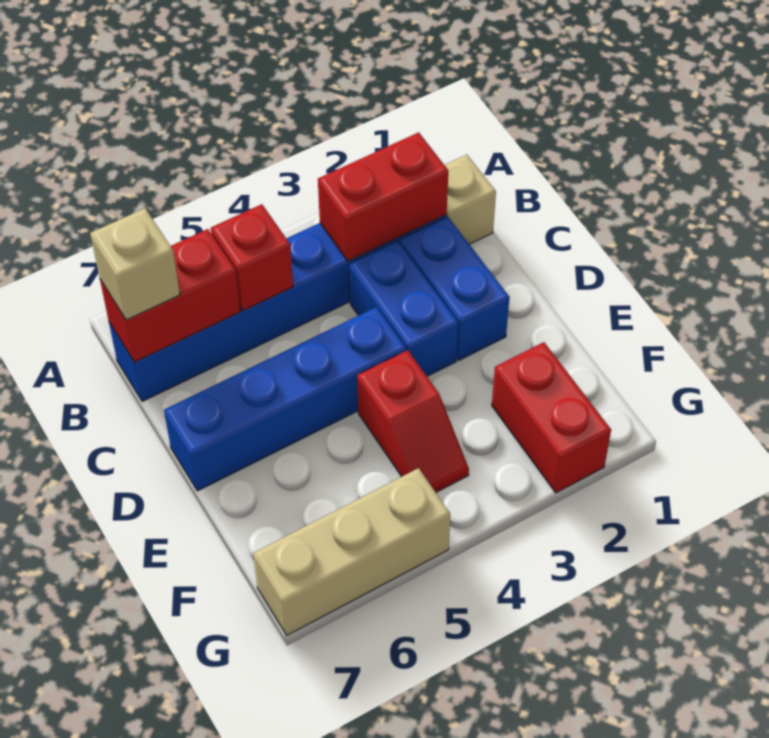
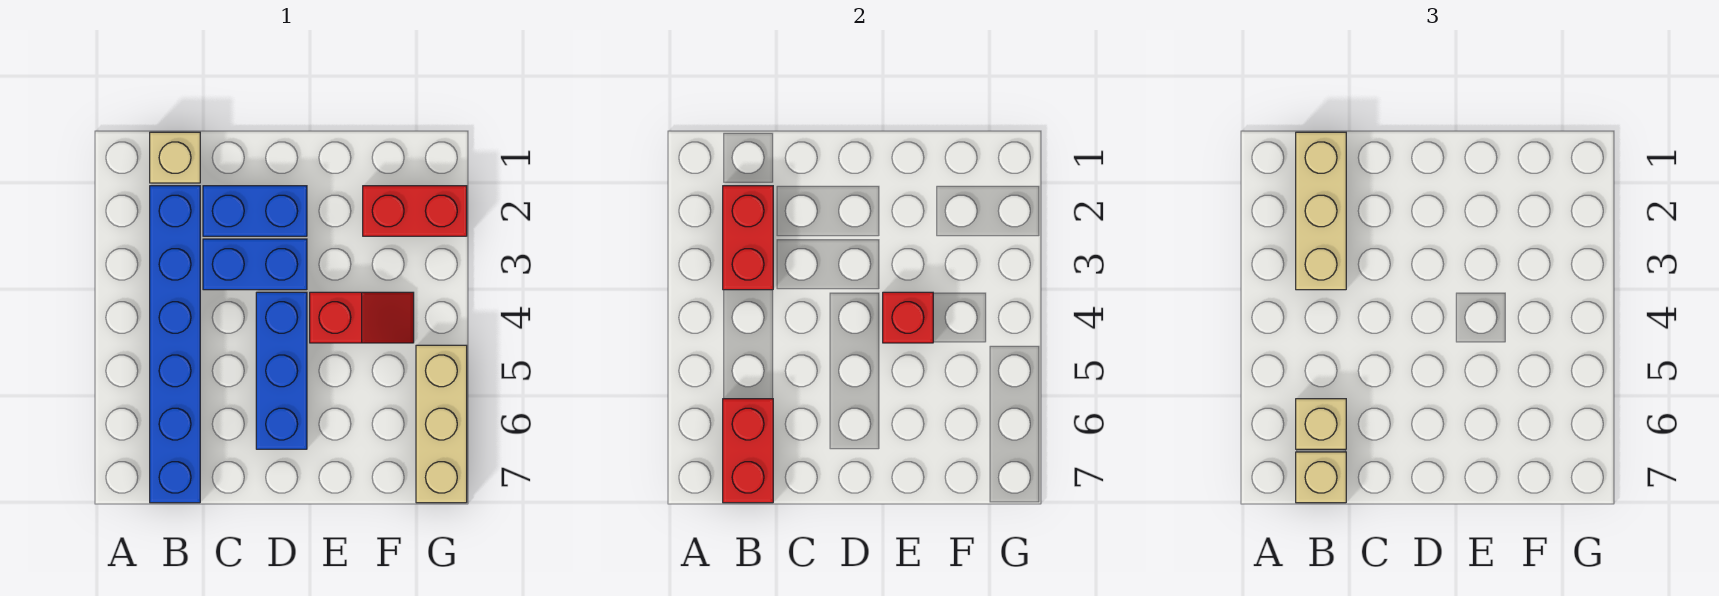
none -> tan brick B1:B3 level 3
red brick B5 level 2 -> red brick E4 level 2
none -> tan brick B6 level 3
blue brick D4:D7 level 1 -> blue brick D4:D6 level 1

